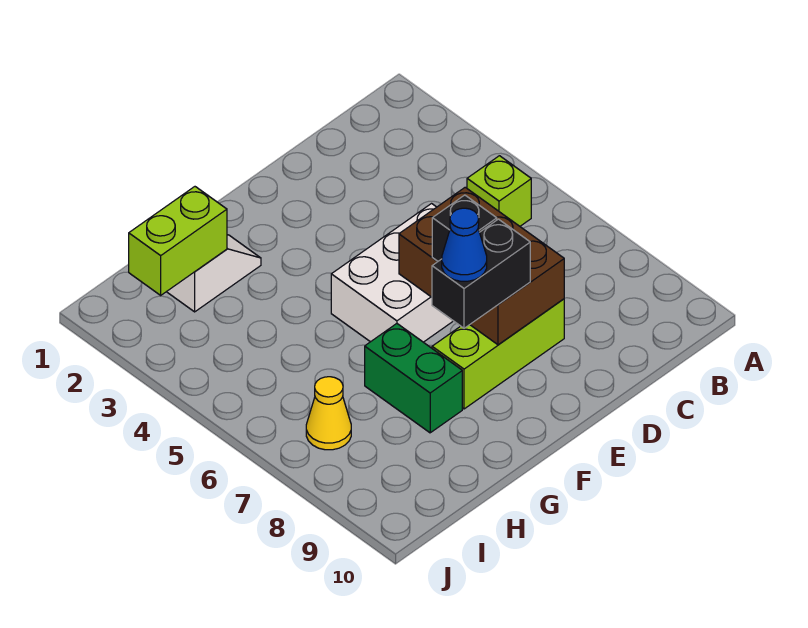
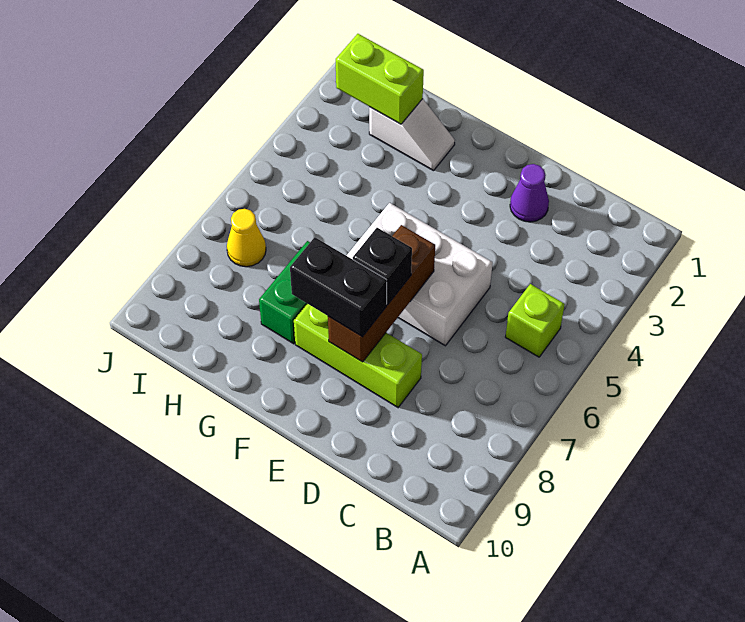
none -> purple cone D2 level 1
brown brick D6:E8 level 2 -> brown brick E6:E8 level 2
blue cone F8 level 4 -> none

